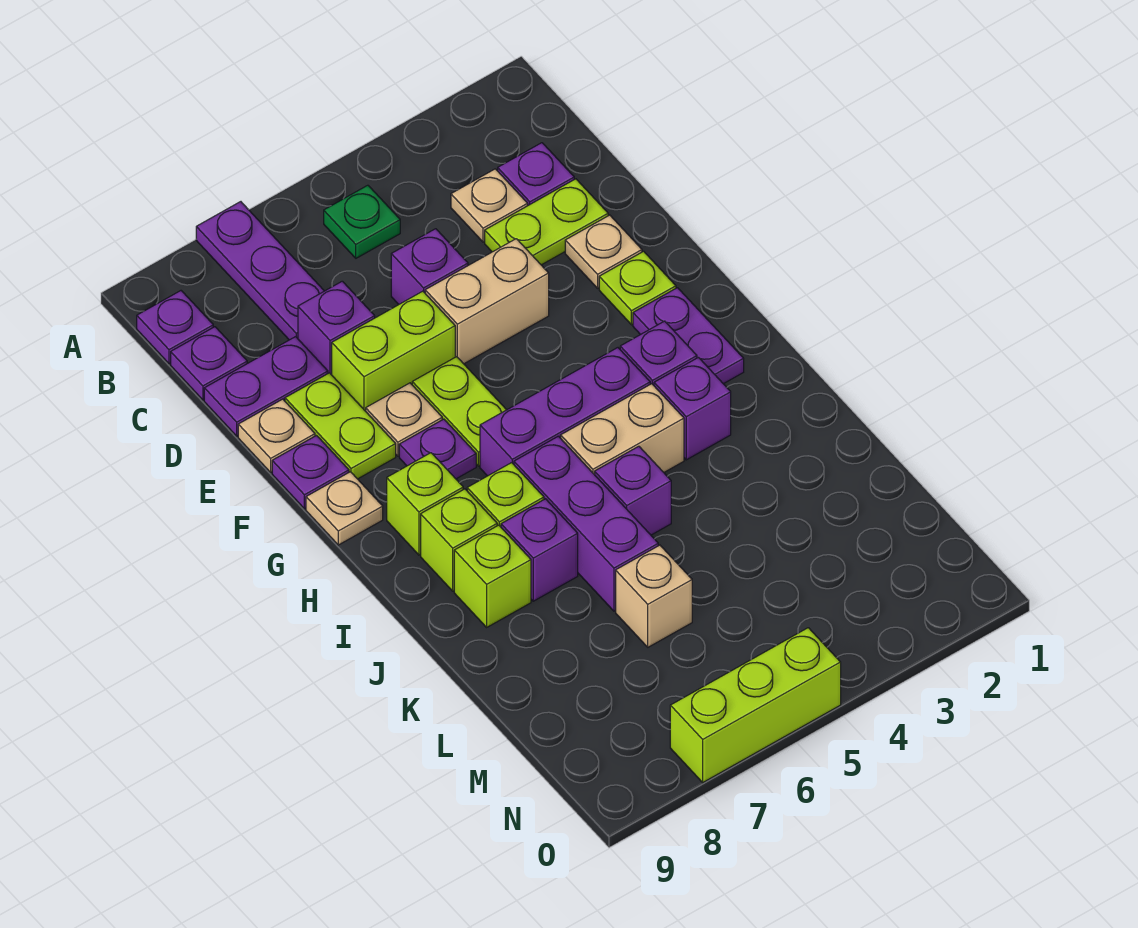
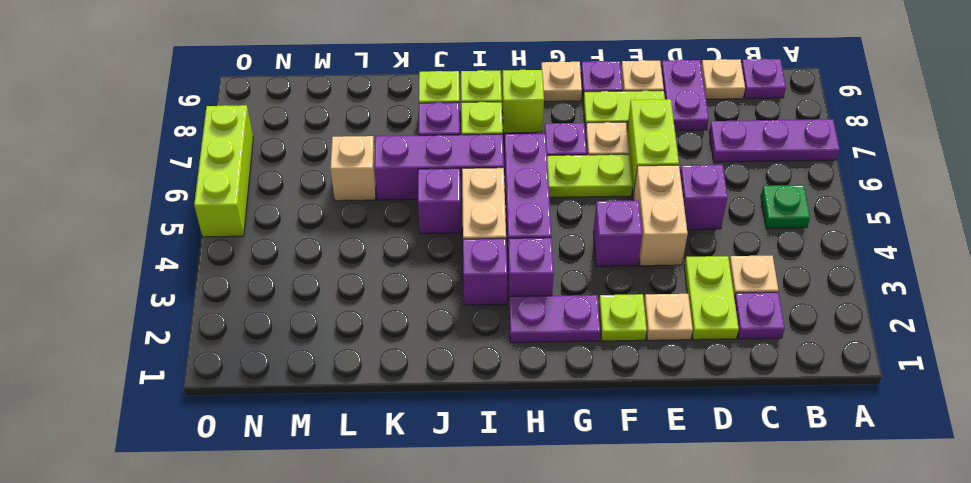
purple plate C9 level 1 -> tan plate C9 level 1
purple brick D7 level 1 -> purple brick F4 level 1

